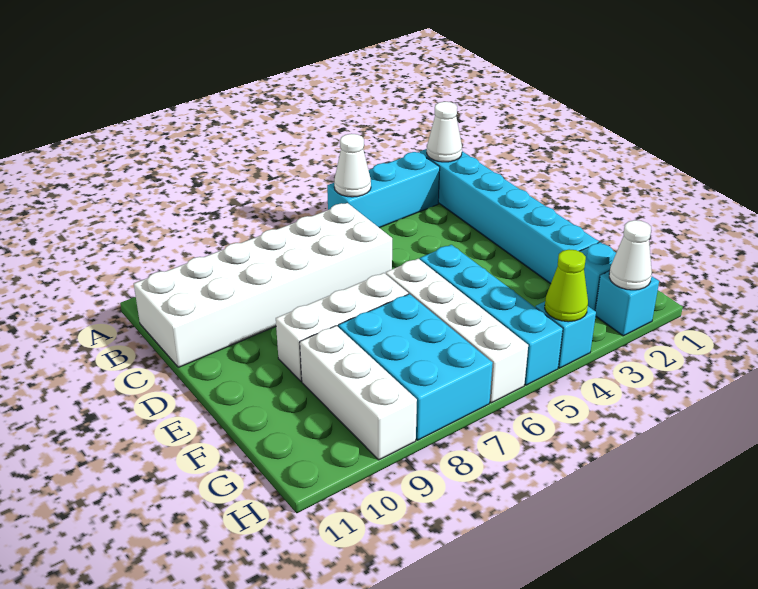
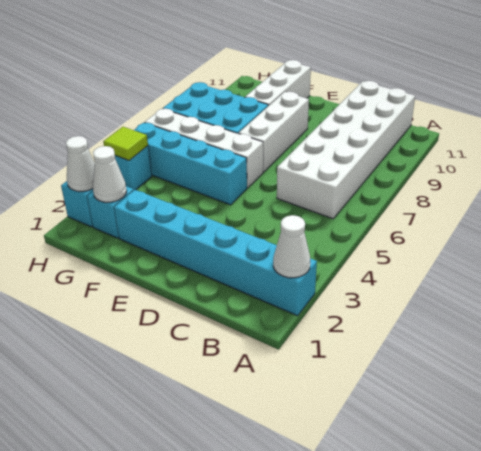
cyan brick A3:A5 level 1 -> none
white cone A5 level 2 -> white cone G2 level 2
white brick F9:H9 level 1 -> white brick F9:F11 level 1
lime cone H4 level 2 -> lime tile H4 level 2

